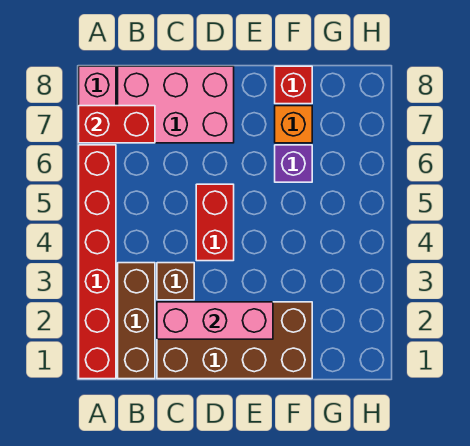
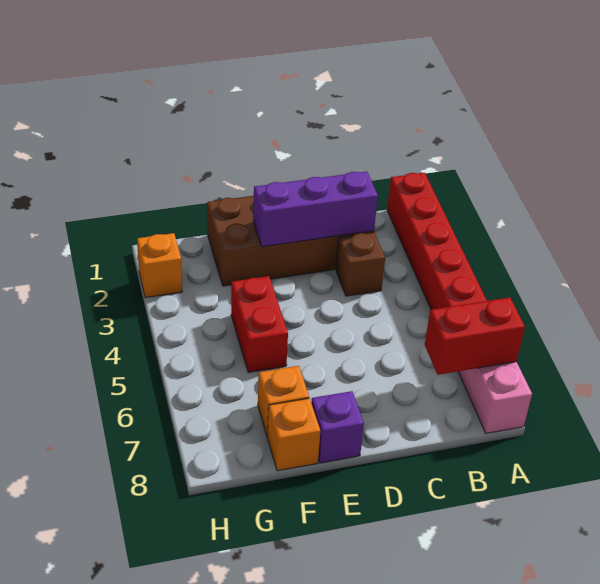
brown brick B1:B3 level 1 -> none
pink brick B7:D8 level 1 -> none
pink brick C2:E2 level 2 -> purple brick C2:E2 level 2
red brick D4:D5 level 1 -> red brick F4:F5 level 1
purple brick F6 level 1 -> purple brick E8 level 1
red brick F8 level 1 -> orange brick F8 level 1
none -> orange brick H2 level 1

